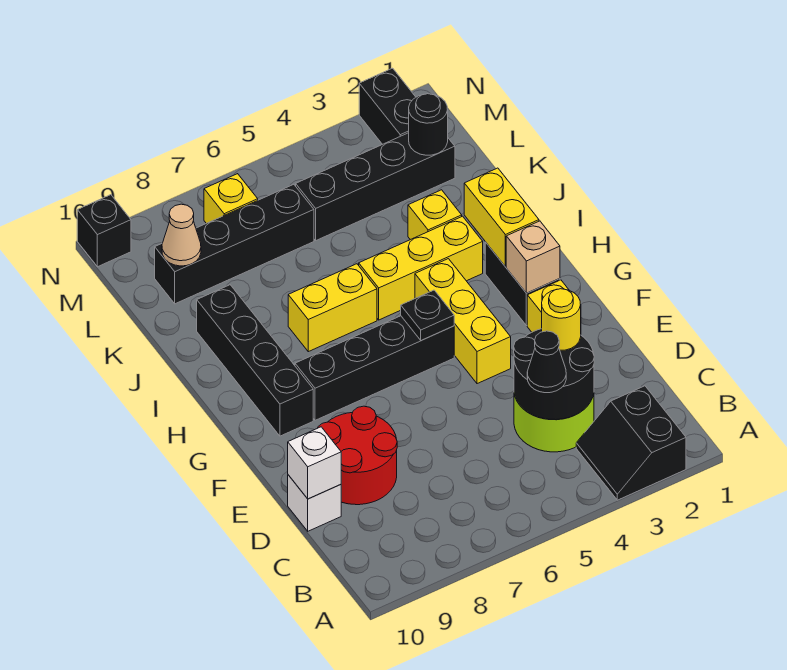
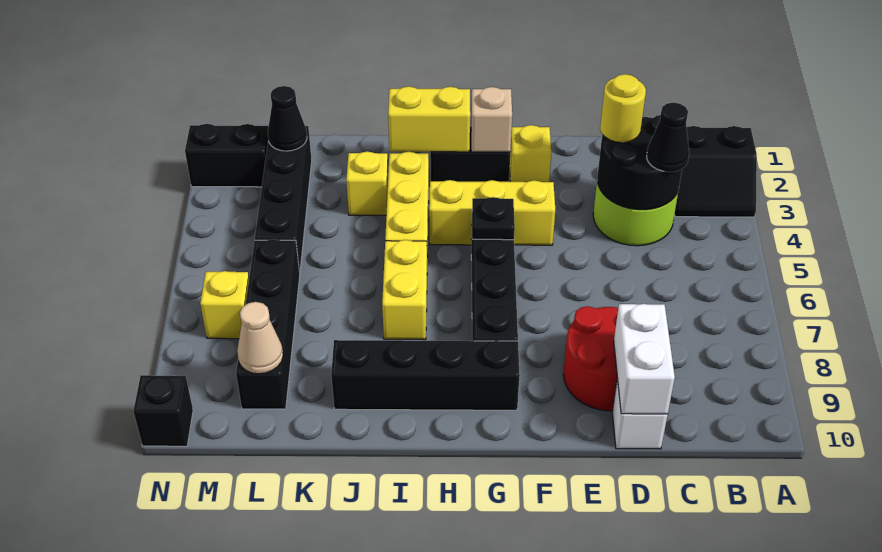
white brick D10 level 2 -> white brick D9:D10 level 2
black round brick L2 level 2 -> black cone L2 level 2

